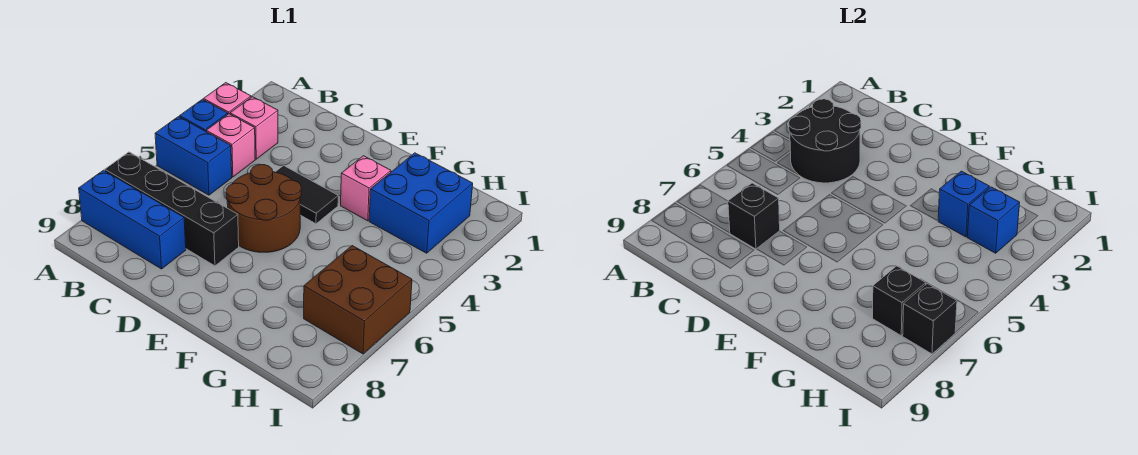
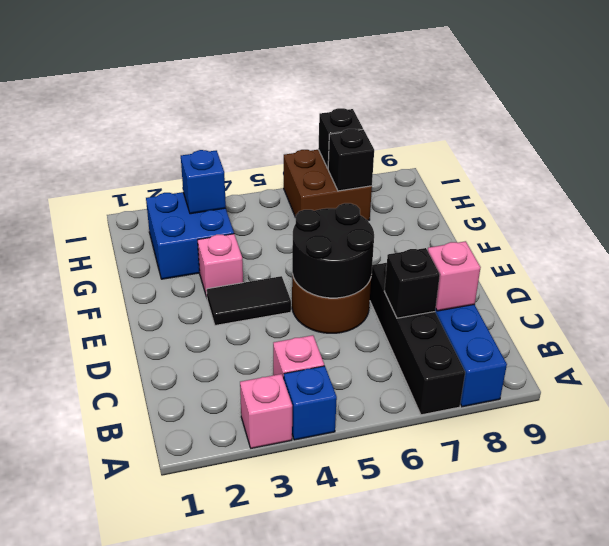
blue brick A5:B5 level 1 -> none
pink brick B3 level 1 -> pink brick C8 level 2
black round brick B3:C4 level 2 -> black round brick D5:E6 level 2
black tile D4:E4 level 1 -> black tile E3:E4 level 1
blue brick G3 level 2 -> none

